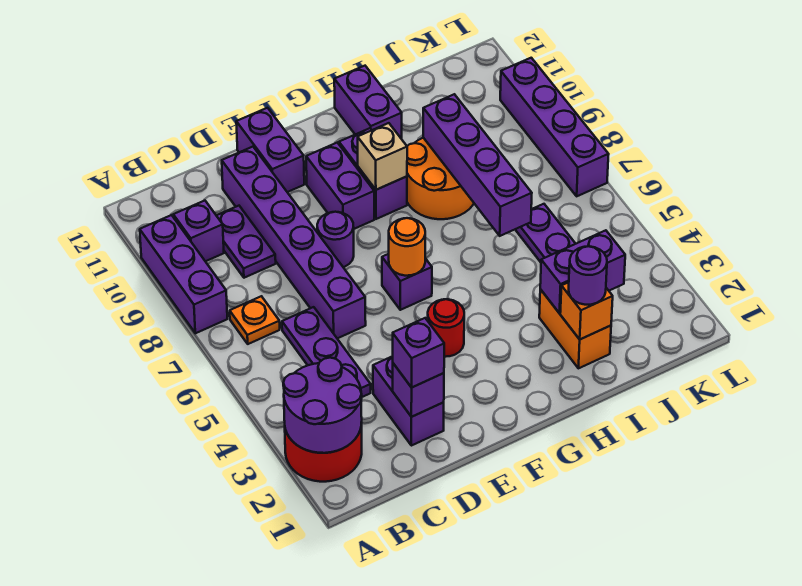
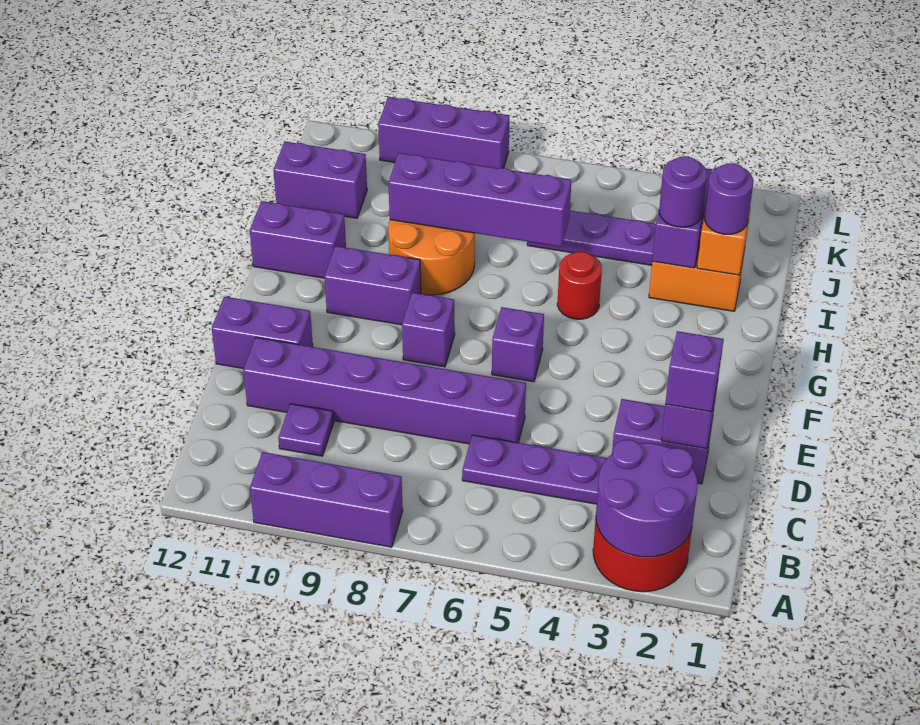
orange plate B7 level 1 -> none
purple brick B10 level 1 -> purple brick F8 level 1
purple plate C9:C10 level 1 -> purple plate C10 level 1
purple round brick E8 level 1 -> purple round brick I3 level 3
red round brick F4 level 1 -> red round brick H5 level 1
orange round brick F6 level 2 -> none
purple brick F9:F10 level 1 -> purple brick J11:J12 level 1
tan brick G9 level 2 -> none
purple brick L7:L10 level 1 -> purple brick L8:L10 level 1

